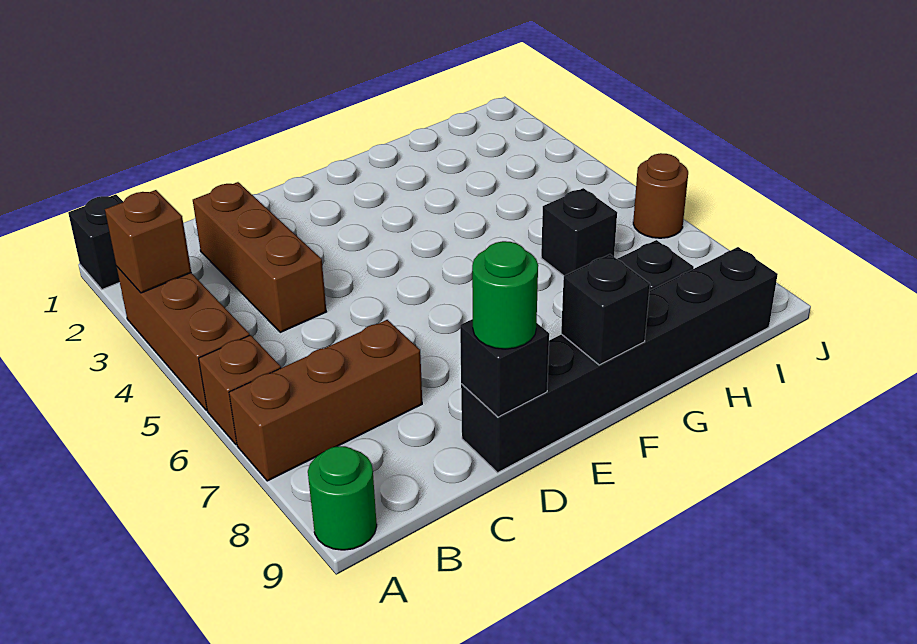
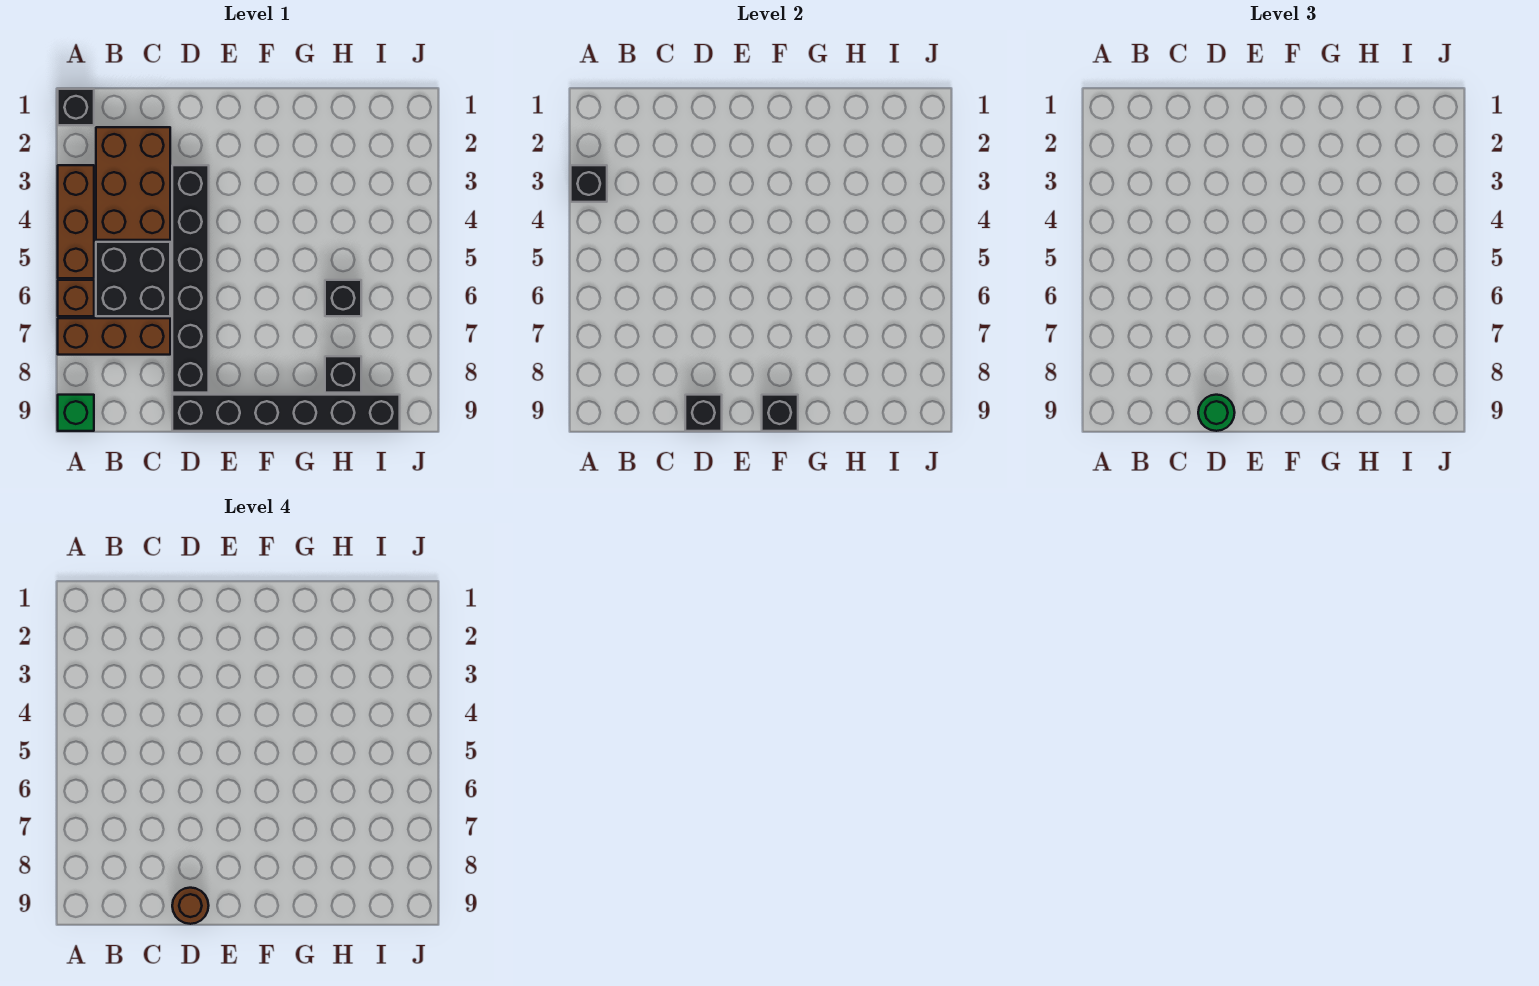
brown brick A3 level 2 -> black brick A3 level 2
green round brick A9 level 1 -> green brick A9 level 1
none -> black brick B5:C6 level 1
brown brick C2:C4 level 1 -> brown brick B2:C4 level 1
none -> black brick D3:D8 level 1
brown round brick J6 level 1 -> brown round brick D9 level 4

